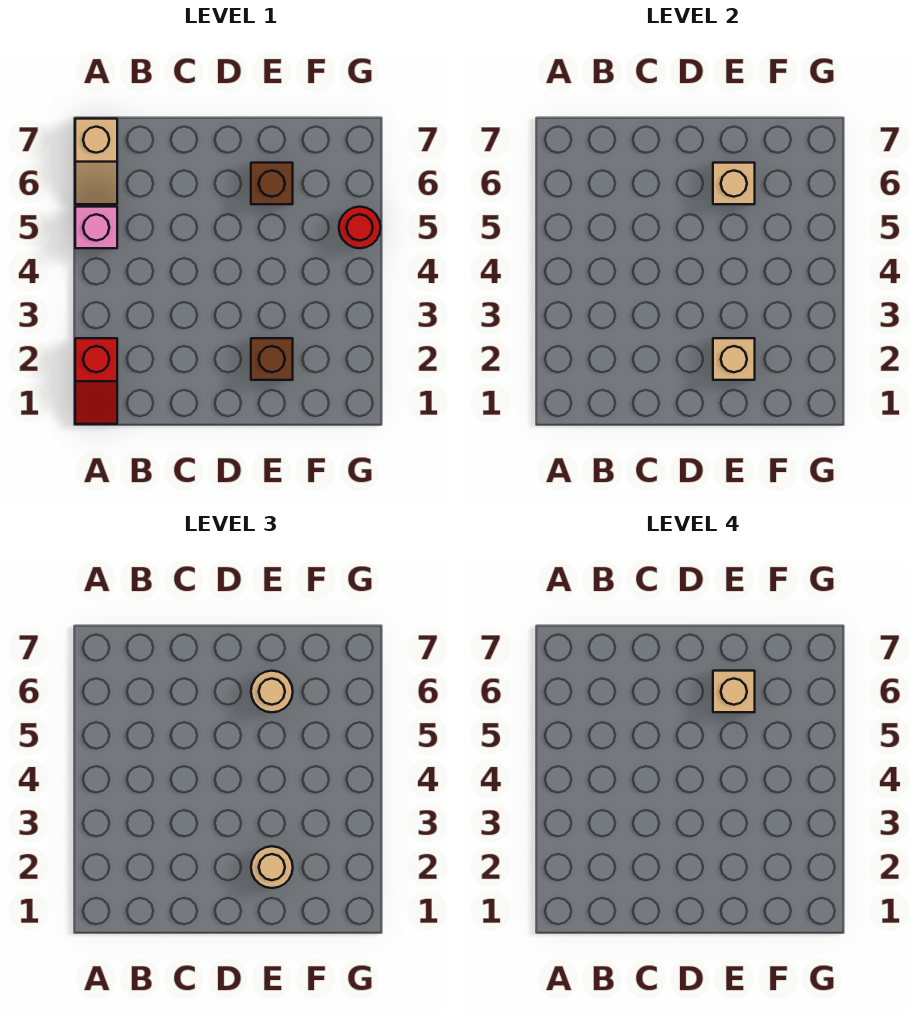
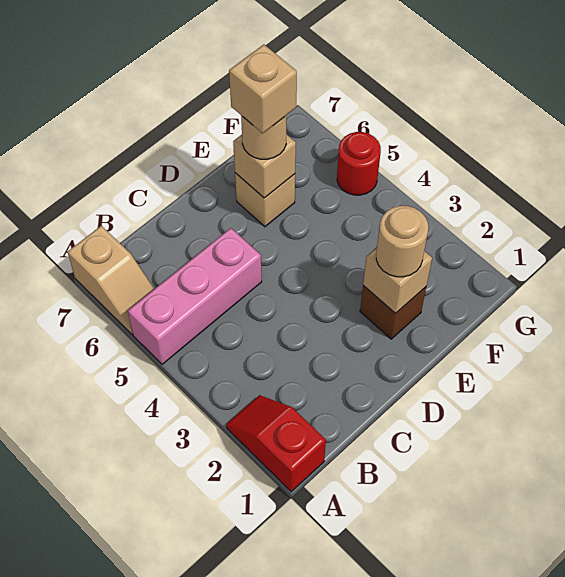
red slope A1:A2 level 1 top 2 -> red slope A1:A2 level 1 top 1
pink brick A5 level 1 -> pink brick A5:C5 level 1
brown brick E6 level 1 -> tan brick E6 level 1

